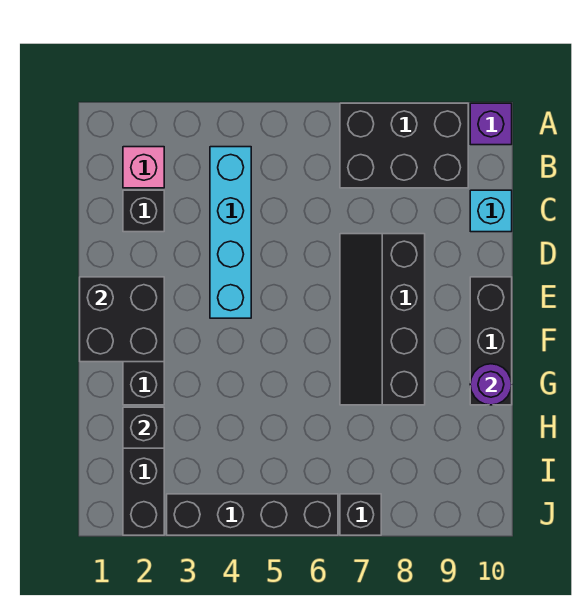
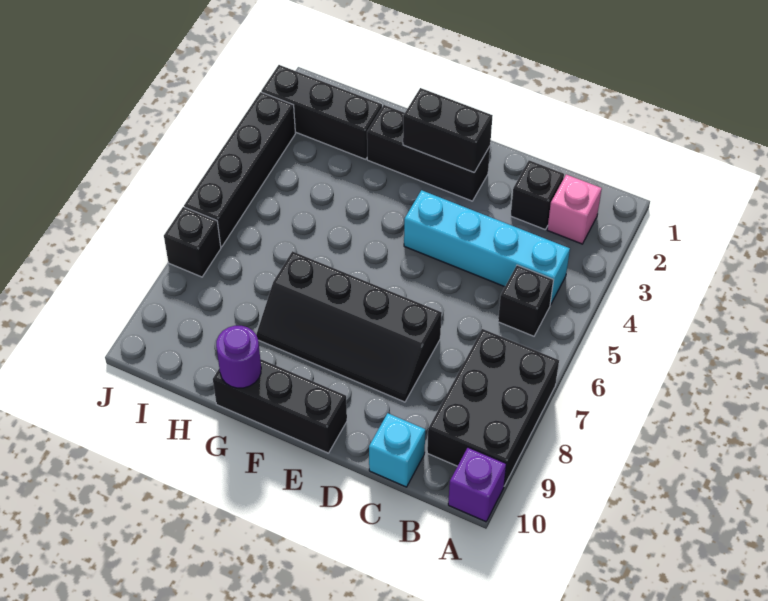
black slope D7:G8 level 1 top 8 -> black slope D7:G8 level 1 top 7
black brick E1:F2 level 2 -> black brick E2:F2 level 2
black brick H2 level 2 -> black brick B5 level 1

